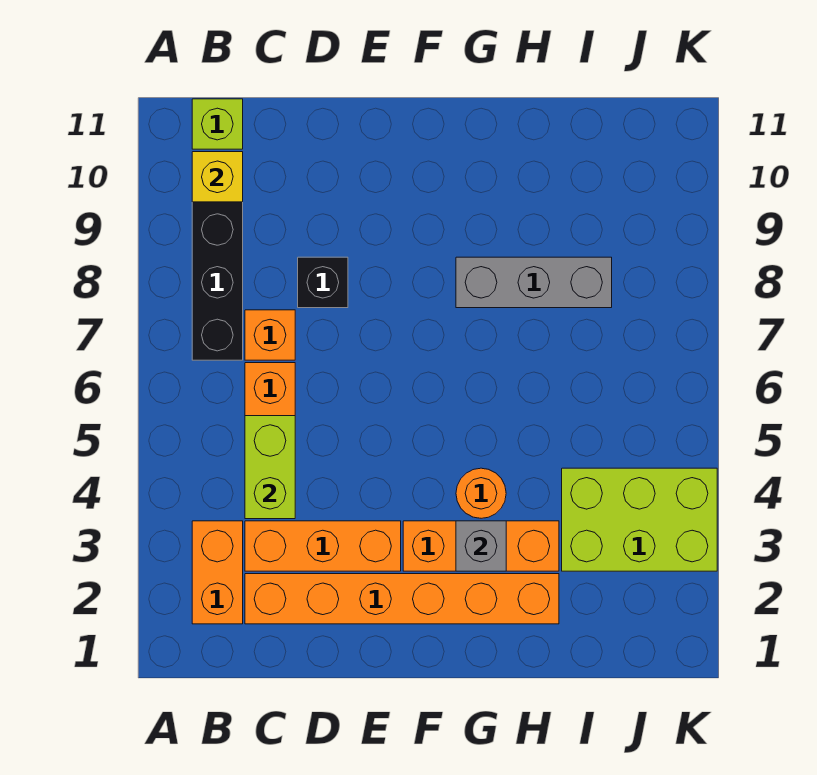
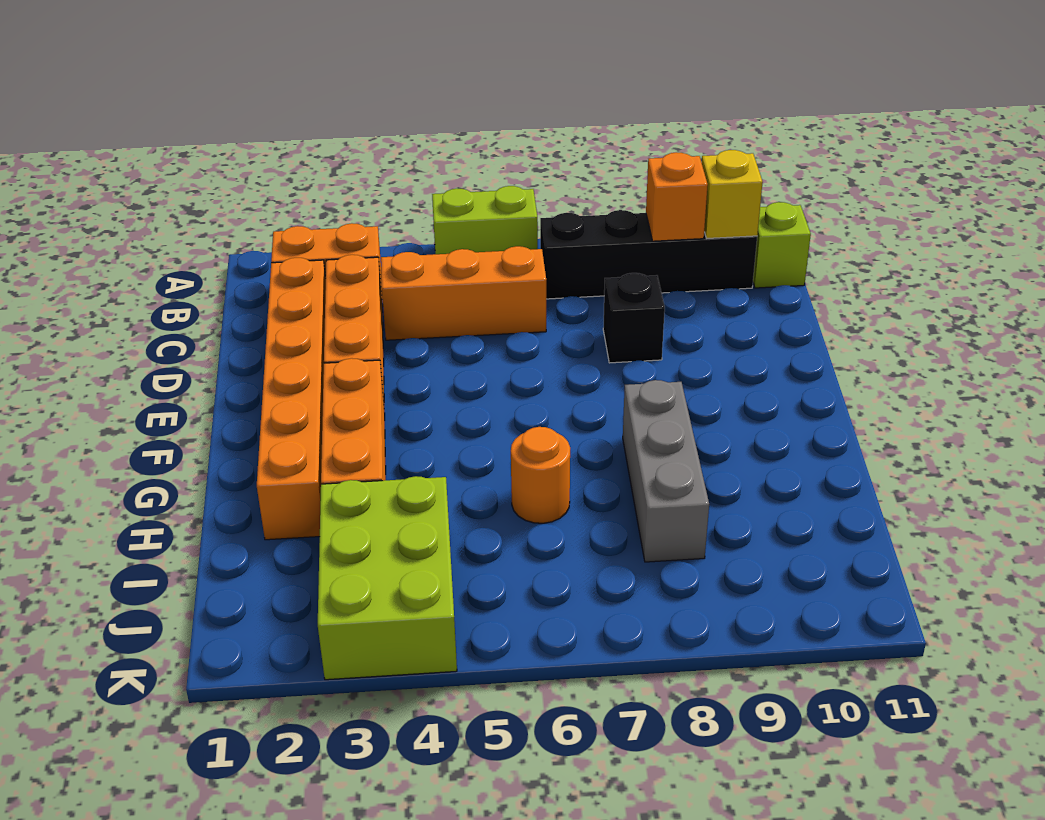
lime brick C4:C5 level 2 -> lime brick A5:A6 level 1
orange brick C7 level 1 -> orange brick B9 level 2
grey brick G3 level 2 -> none
orange round brick G4 level 1 -> orange round brick H6 level 1

